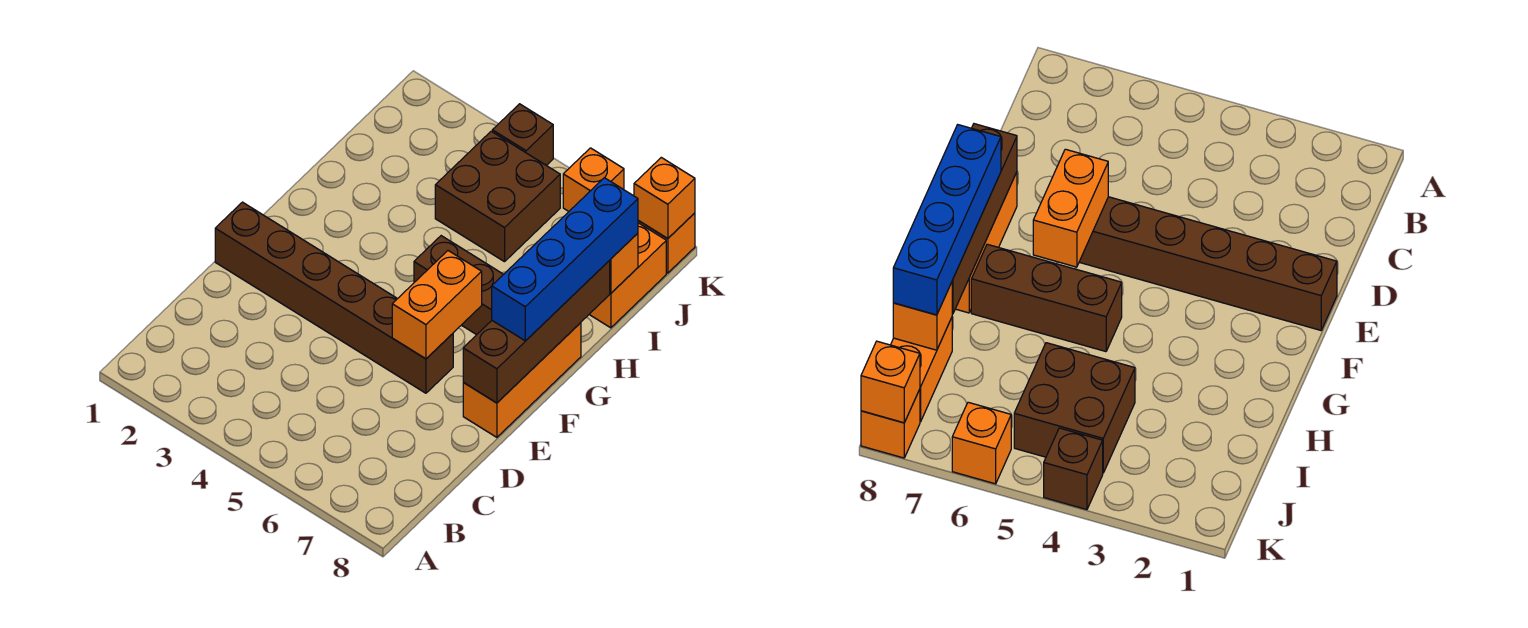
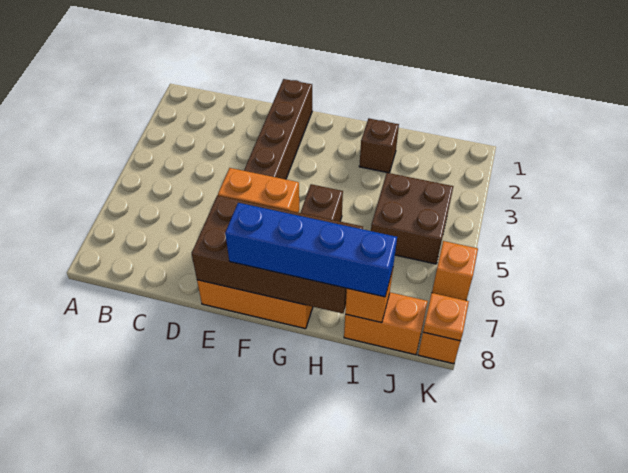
brown brick E8:H8 level 2 -> brown brick E7:H8 level 2
brown brick K4 level 1 -> brown brick H2 level 1
orange brick K8 level 2 -> orange plate K8 level 2

